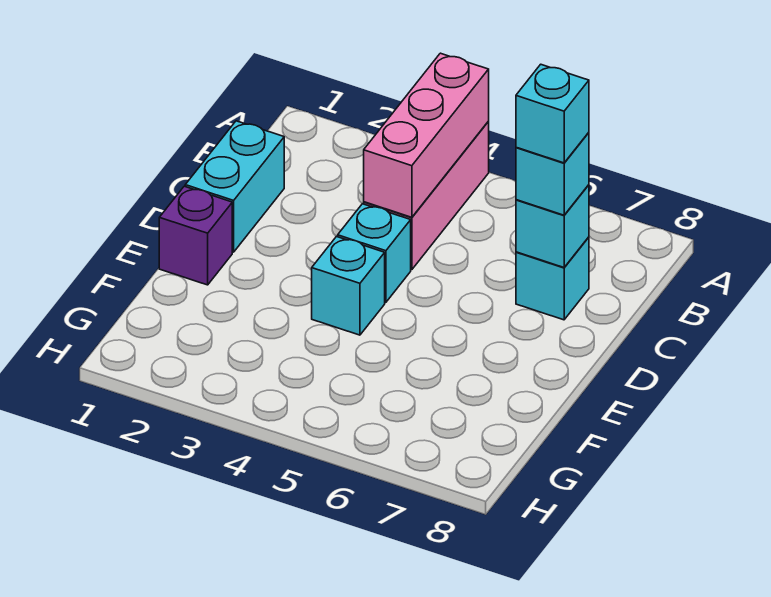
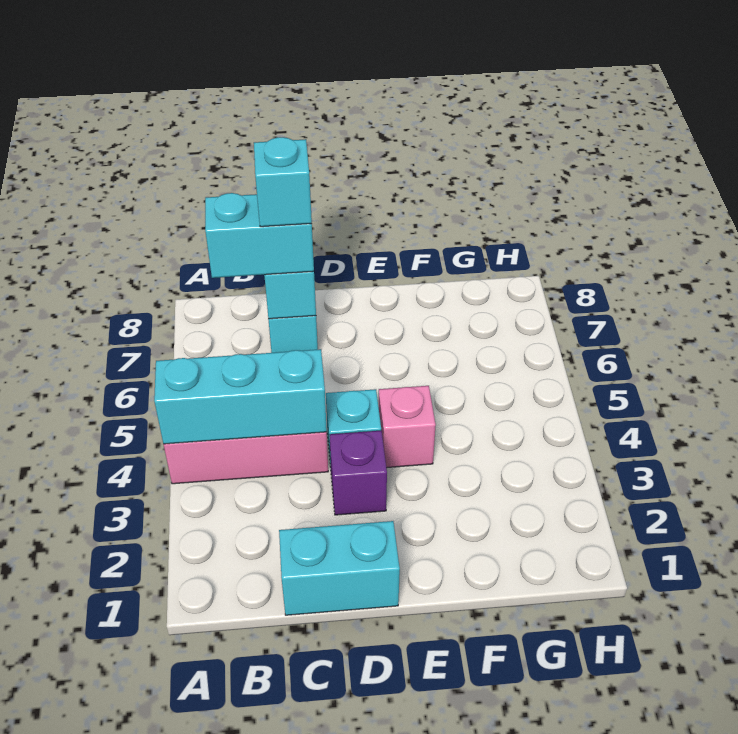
pink brick A4:C4 level 2 -> cyan brick A4:C4 level 2
cyan brick C7 level 3 -> cyan brick B7:C7 level 3
purple brick E1 level 1 -> purple brick D3 level 1
cyan brick E4 level 1 -> pink brick E4 level 1

